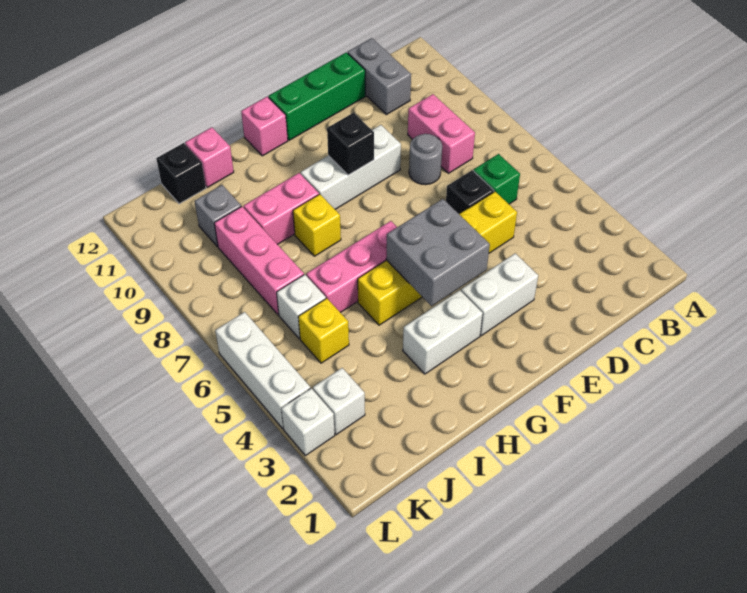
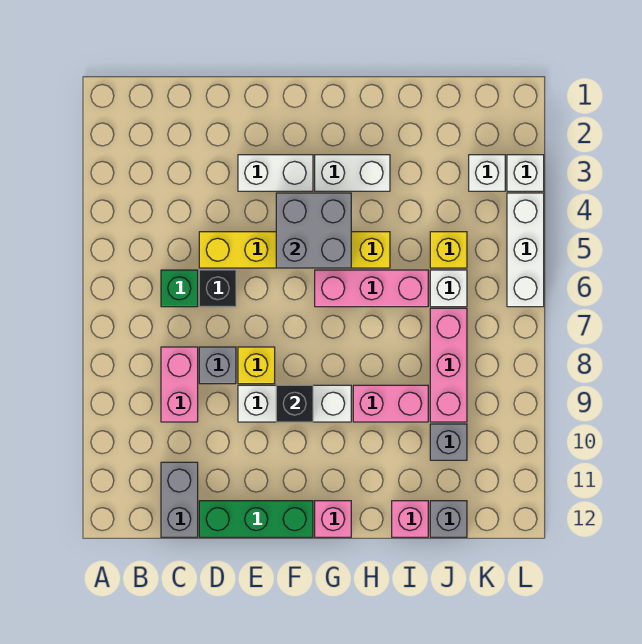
grey round brick D8 level 1 -> grey brick D8 level 1
yellow brick H8 level 1 -> yellow brick E8 level 1
black brick J12 level 1 -> grey brick J12 level 1

